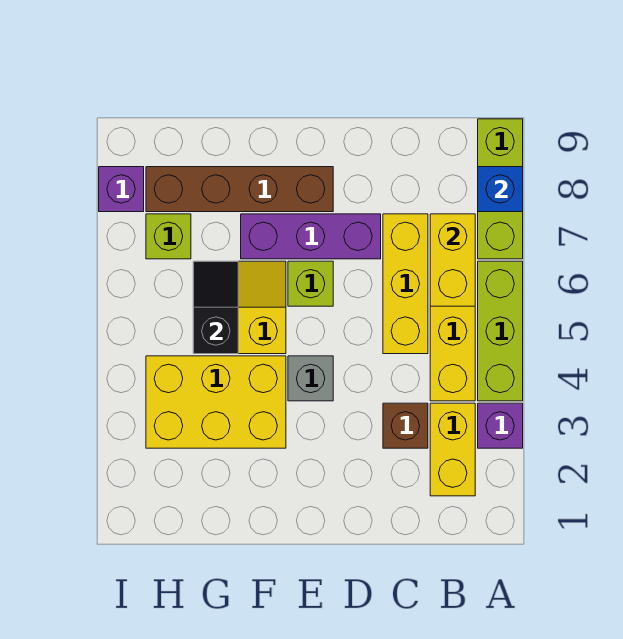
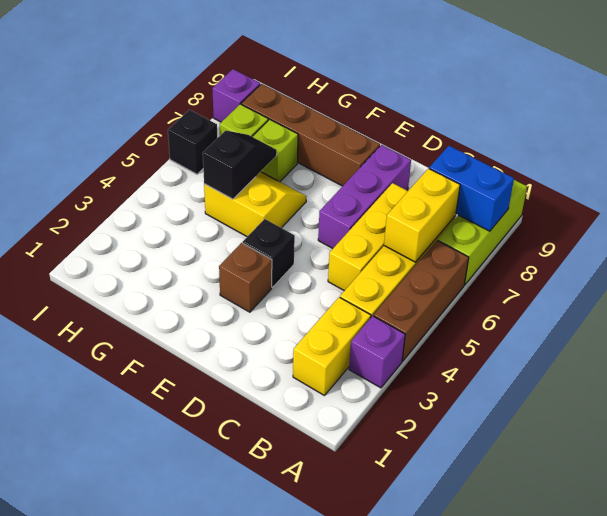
lime brick A4:A6 level 1 -> brown brick A4:A6 level 1
blue brick A8 level 2 -> blue brick A8:B8 level 2
brown brick C3 level 1 -> brown brick E3 level 1
purple brick D7:F7 level 1 -> purple brick D6:D8 level 1
grey brick E4 level 1 -> black brick E4 level 1
lime brick E6 level 1 -> lime brick G7 level 1
yellow brick F3:H4 level 1 -> none
none -> black brick I6 level 1

